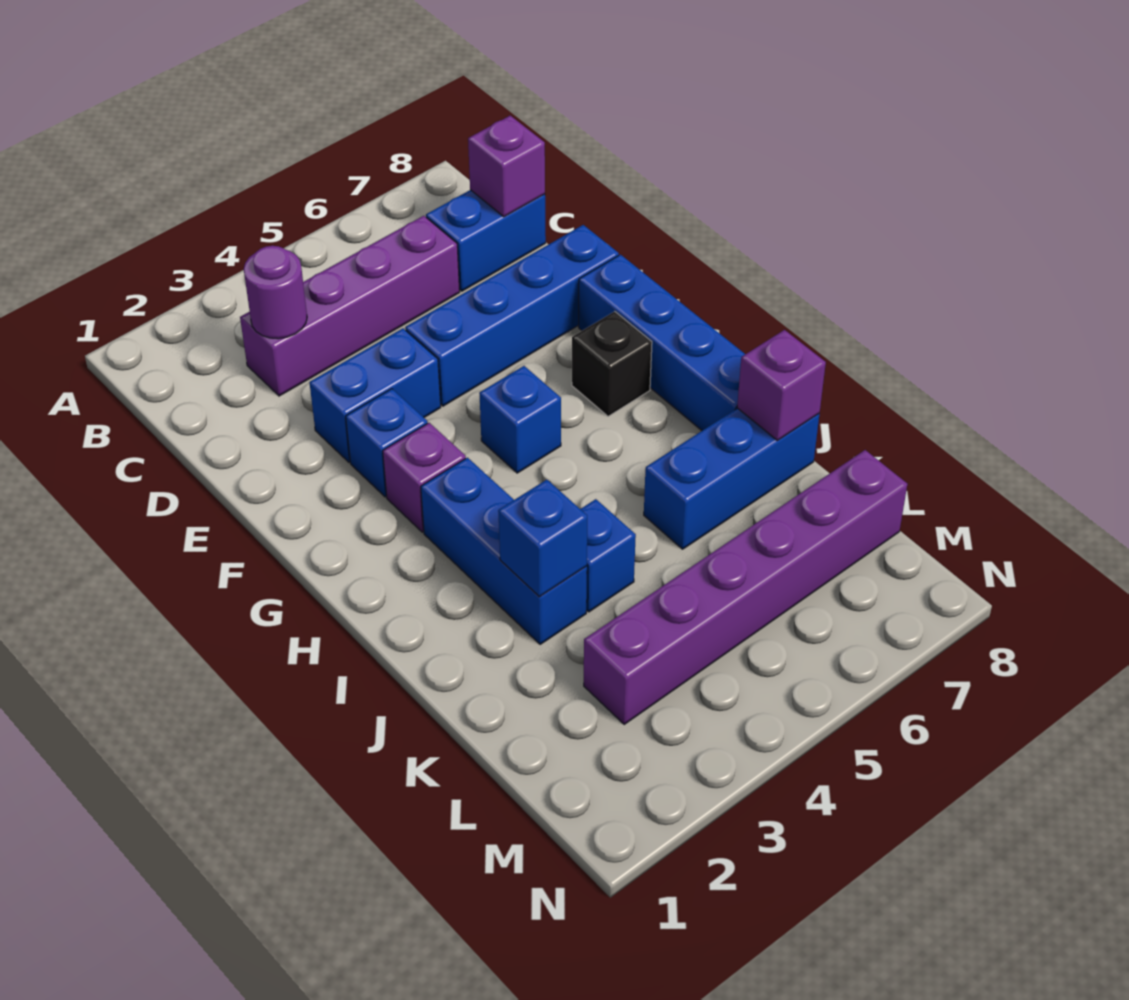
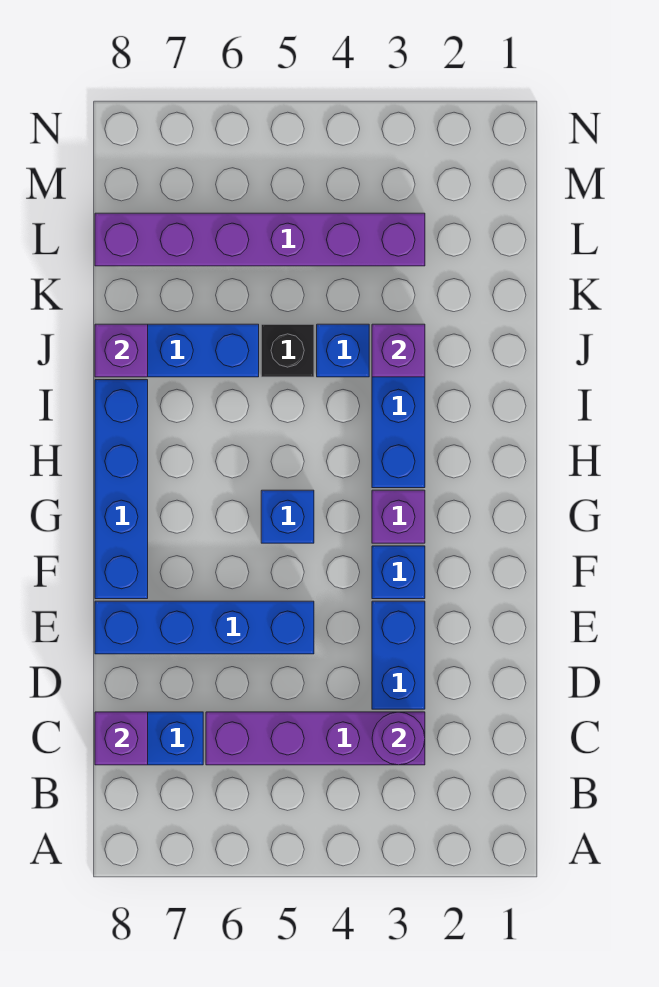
blue brick E3:E4 level 1 -> blue brick D3:E3 level 1
black brick G7 level 1 -> black brick J5 level 1
blue brick J3 level 2 -> purple brick J3 level 2

